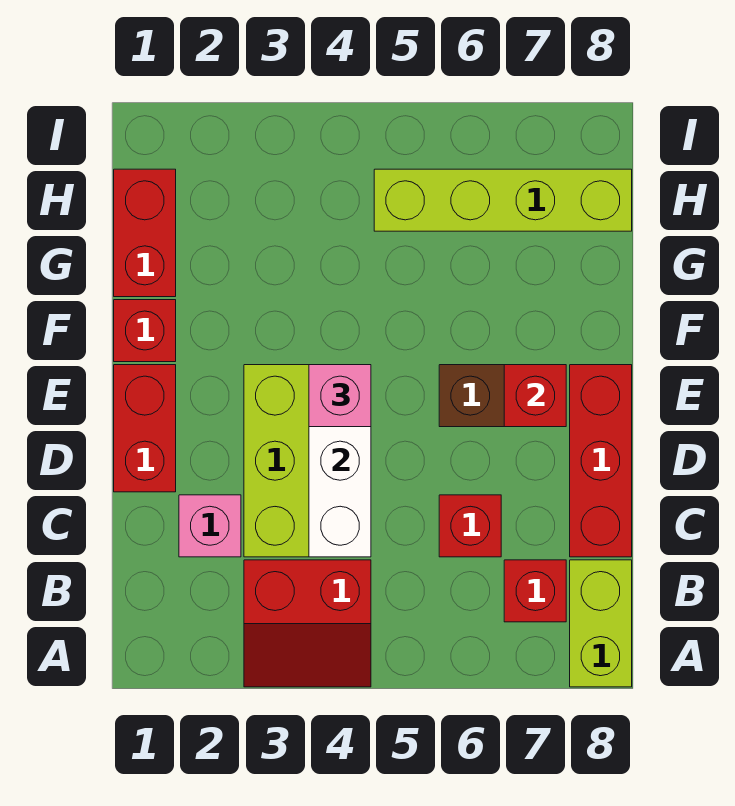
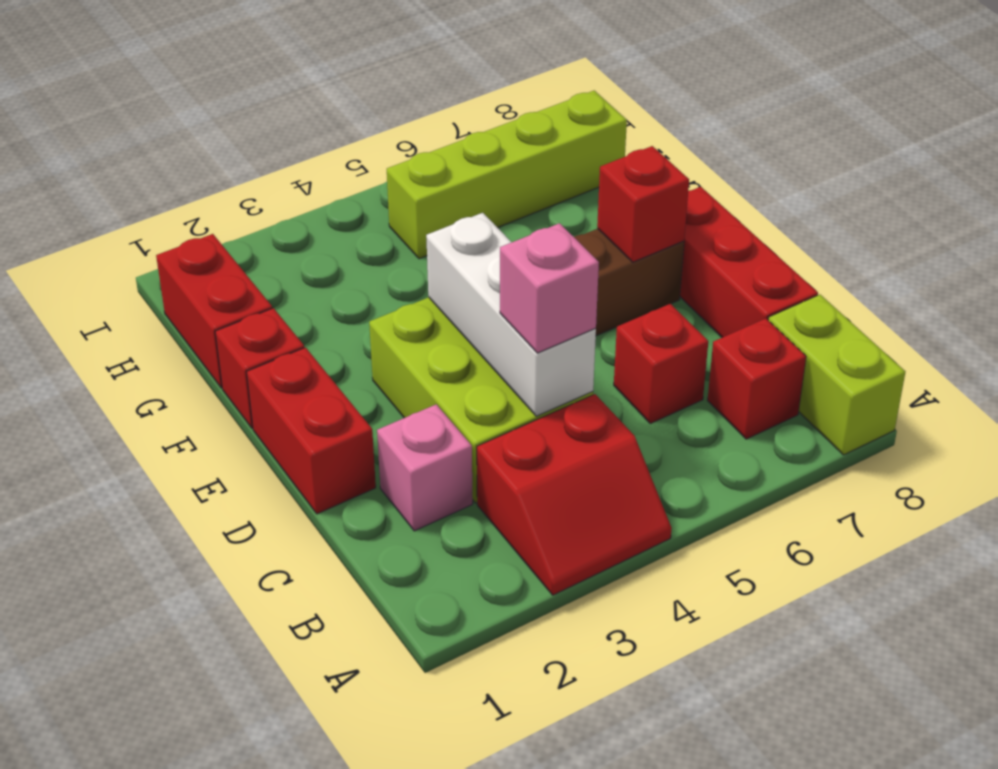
pink brick E4 level 3 -> pink brick C4 level 3

